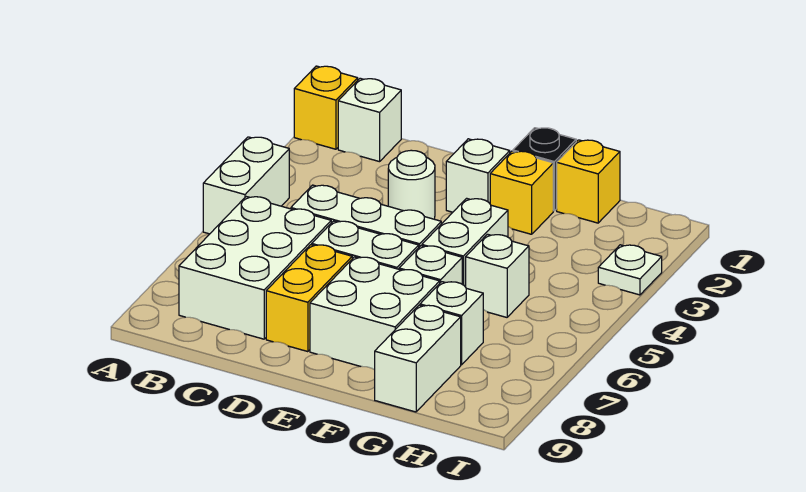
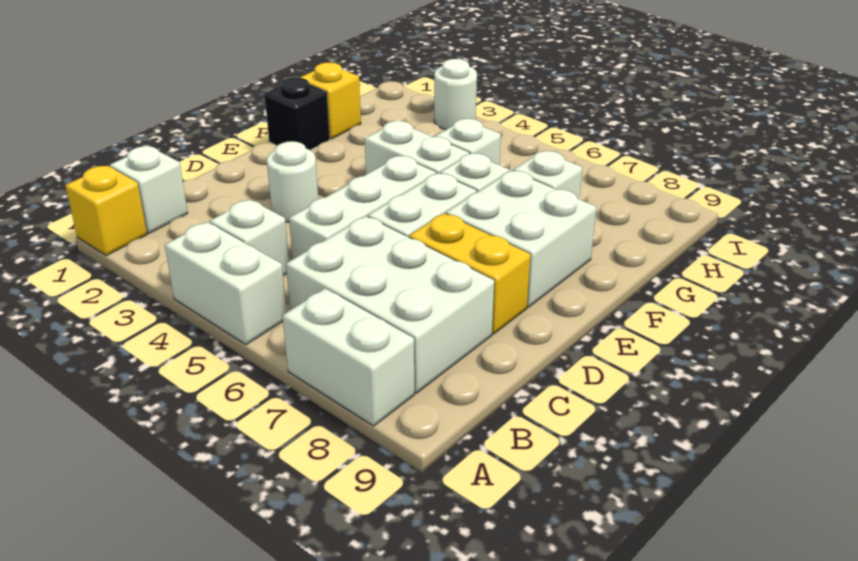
white brick E2 level 1 -> white brick B4 level 1
yellow brick F2 level 1 -> none
white brick G8:G9 level 1 -> white brick A7:A8 level 1
white plate I3 level 1 -> white round brick I3 level 1

